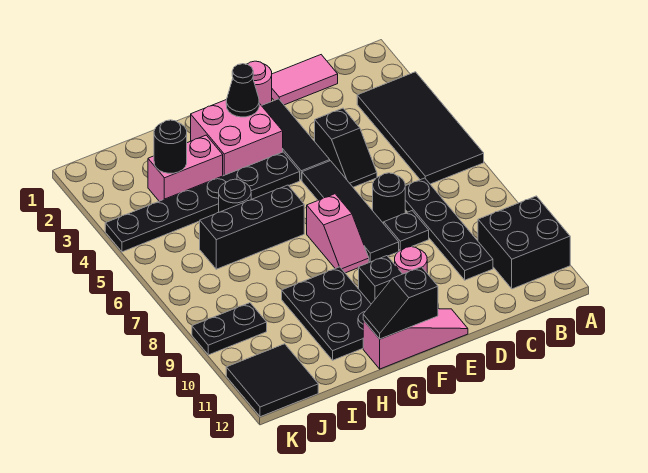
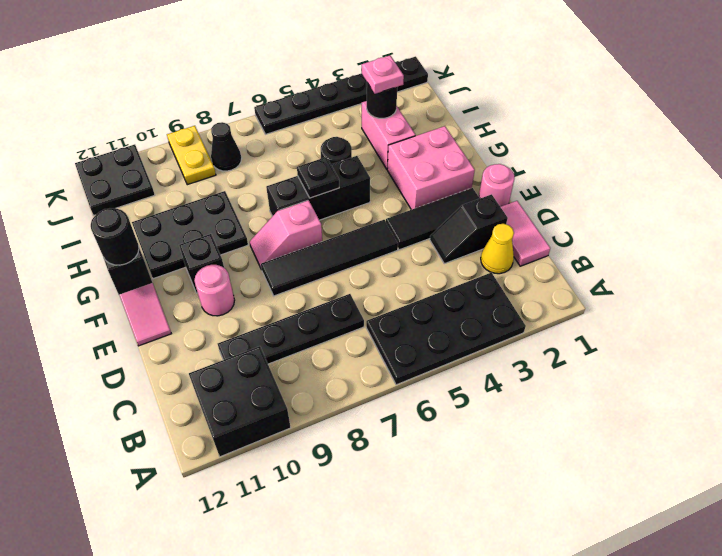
black tile A3:B6 level 1 -> black plate A3:B6 level 1
none -> yellow cone C2 level 1
black slope D4:D5 level 1 top 4 -> black slope D2:D3 level 1 top 2
black round brick D7 level 1 -> black round brick F12 level 3
black plate D8 level 1 -> black plate G6 level 2
black cone F2 level 2 -> black cone J8 level 1
black plate F4:K4 level 1 -> black plate K1:K6 level 1
black brick G6:I6 level 1 -> black brick G5:G7 level 1
none -> pink plate I3 level 3
black plate J9:K9 level 1 -> yellow plate J9:K9 level 1
black tile J11:K12 level 1 -> black plate J11:K12 level 1

